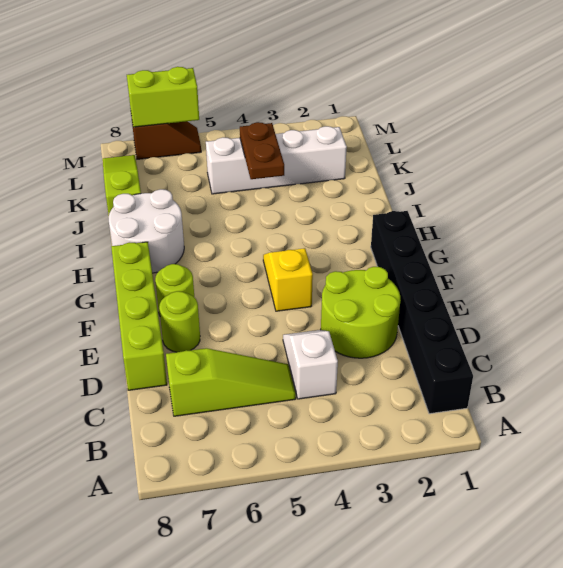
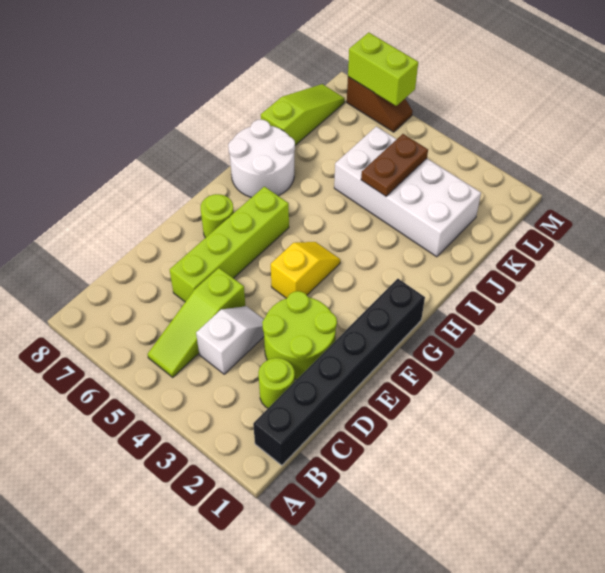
lime slope C5:C7 level 1 top 7 -> lime slope B5:D5 level 1 top D
lime brick D8:G8 level 1 -> lime brick D6:G6 level 1
lime round brick E7 level 1 -> lime round brick C2 level 1
white brick K2:K5 level 1 -> white brick J2:K5 level 1

